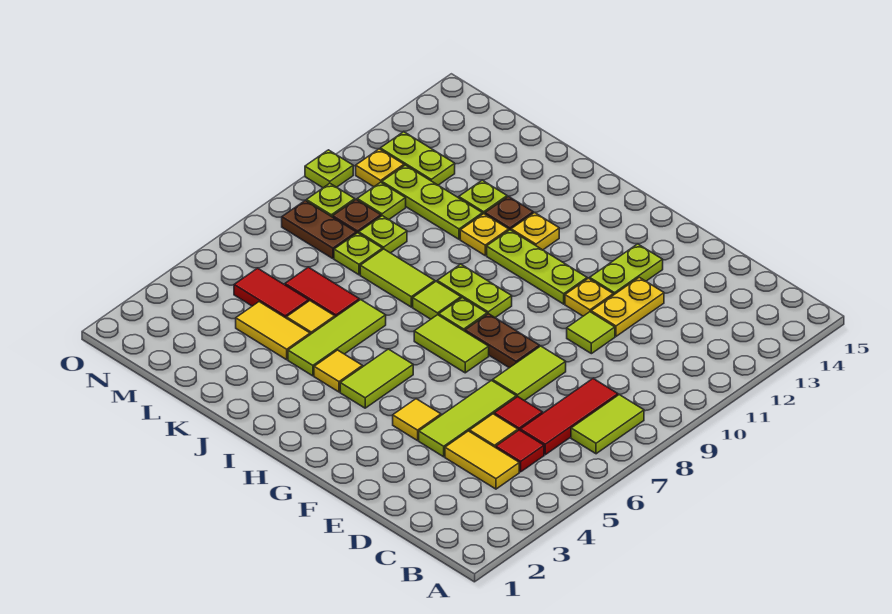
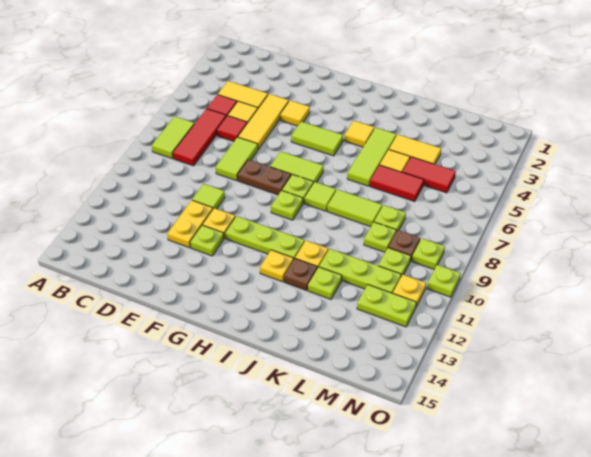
lime tile E4:E6 level 1 -> yellow tile E4:E6 level 1
lime plate F12:F13 level 1 -> lime plate F12 level 1
lime tile H4:H5 level 1 -> lime tile G5:H5 level 1
lime plate H9:I9 level 1 -> lime plate H9 level 1
brown plate M8:N8 level 1 -> none

